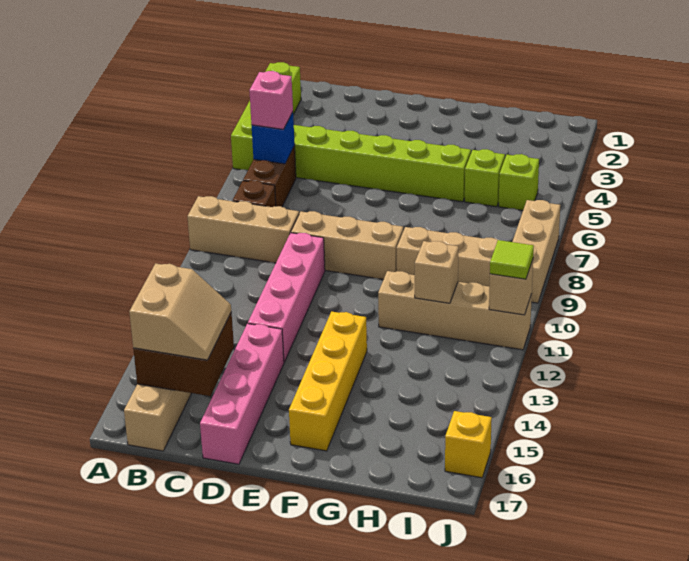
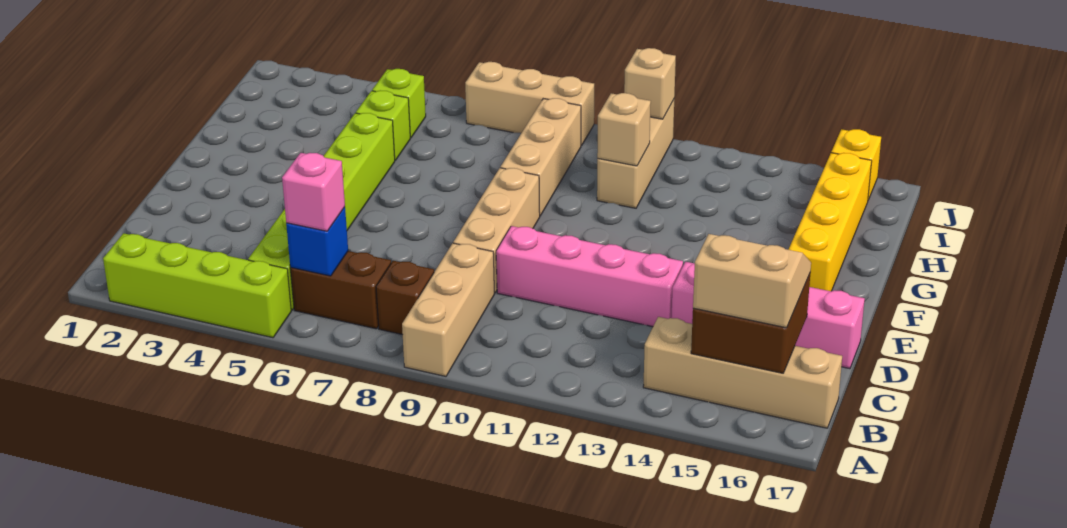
yellow brick F13:F16 level 1 -> yellow brick F16:I16 level 1
tan brick G11:J11 level 1 -> tan brick H11:J11 level 1
lime tile J11 level 3 -> none

